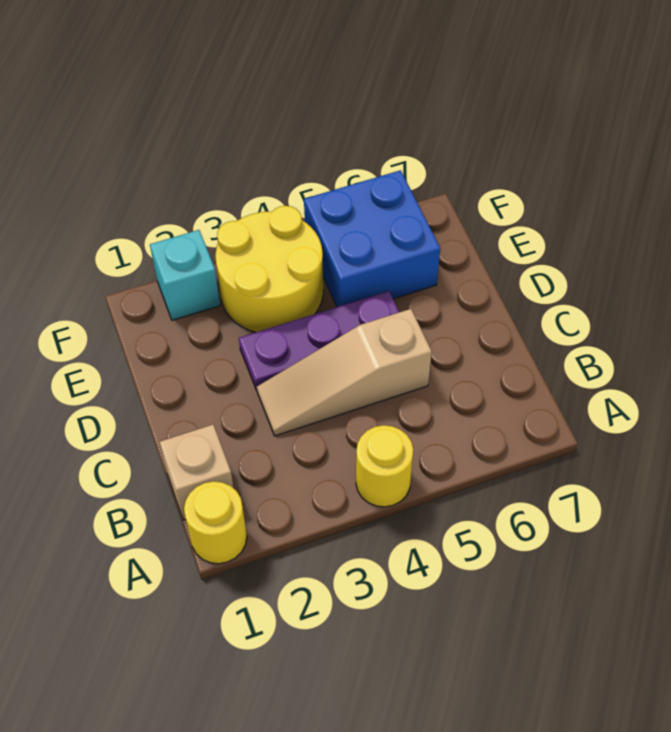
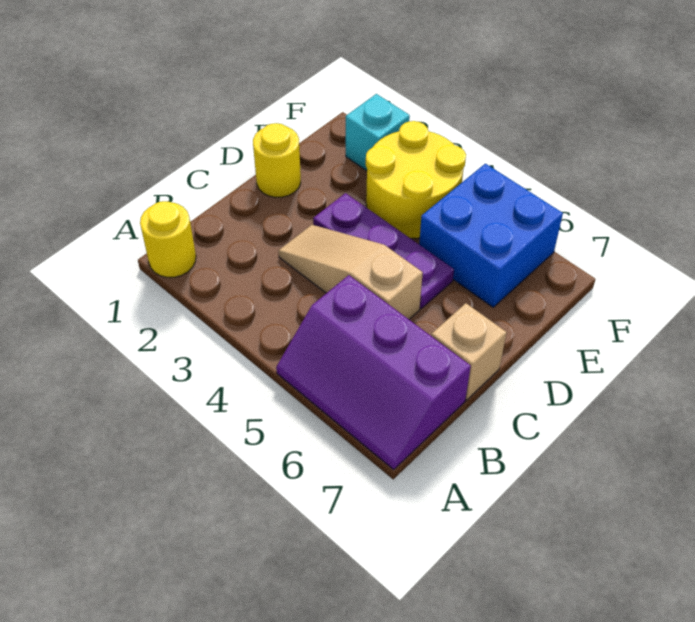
yellow round brick A4 level 1 -> yellow round brick D1 level 1
none -> purple slope A5:B7 level 1 top B
tan brick B1 level 1 -> tan brick C7 level 1

